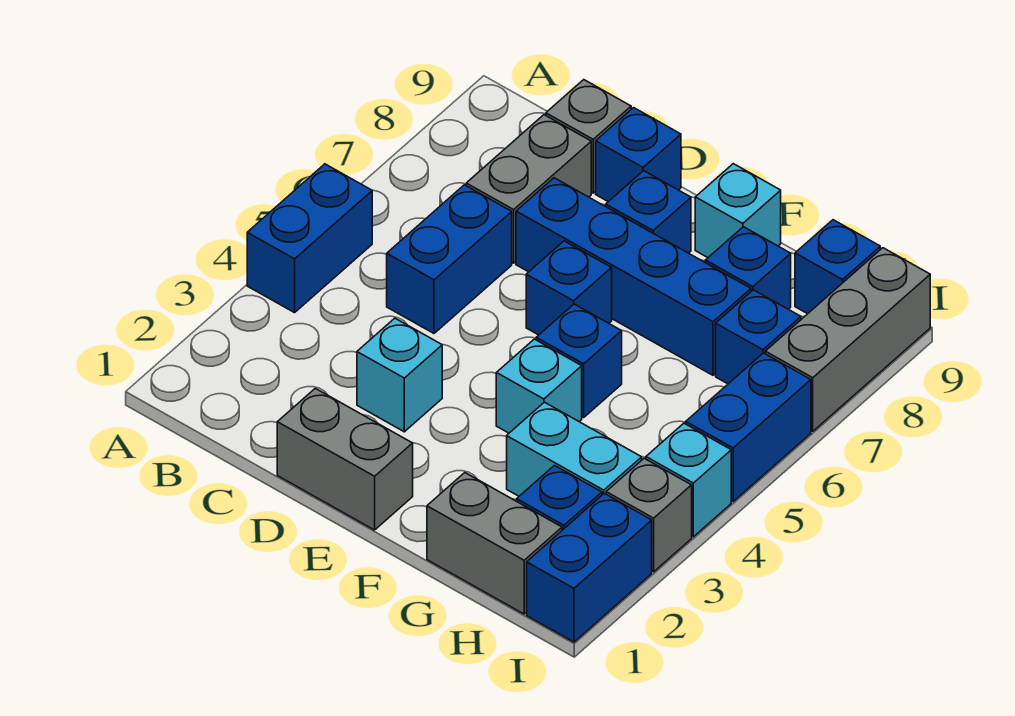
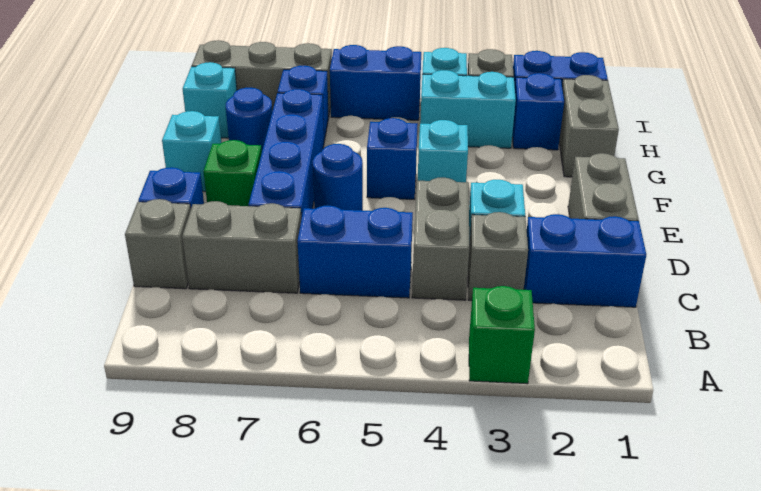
none -> green brick A3 level 1
blue brick A4:A5 level 1 -> blue brick C1:C2 level 1
none -> grey brick C3 level 1
none -> grey brick C4:D4 level 1
blue brick E6 level 1 -> blue round brick E6 level 1
blue brick E8 level 1 -> green brick E8 level 1
cyan brick G3:H3 level 1 -> cyan brick H3:H4 level 1
blue brick G8 level 1 -> blue round brick G8 level 1
blue brick H9 level 1 -> cyan brick H9 level 1

